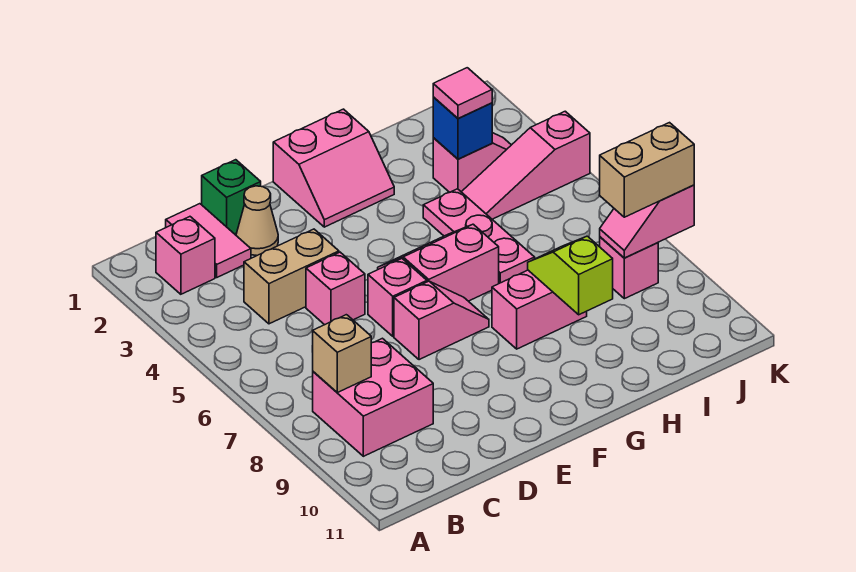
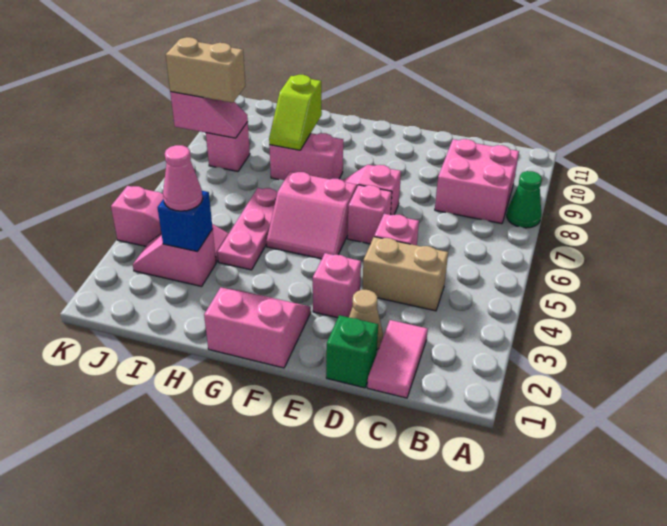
none -> green cone A8 level 1
pink brick B2 level 1 -> pink brick E3 level 1
tan brick B8 level 2 -> none
pink tile I3 level 3 -> pink cone I3 level 3

